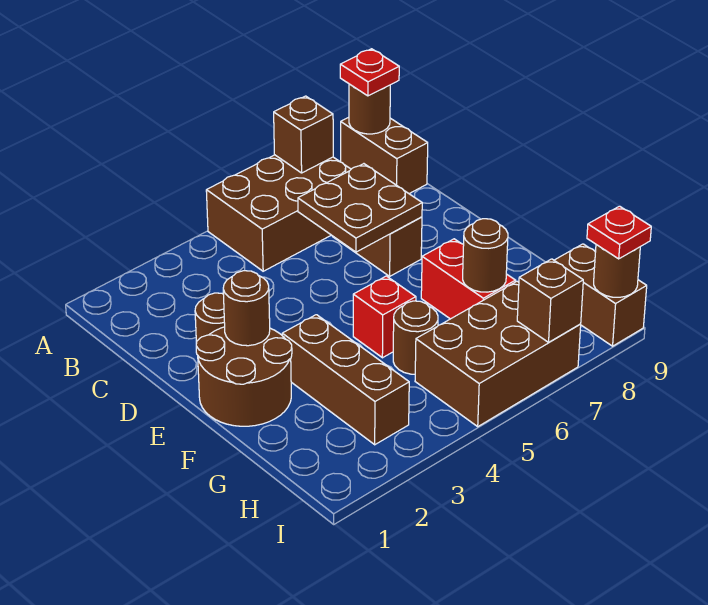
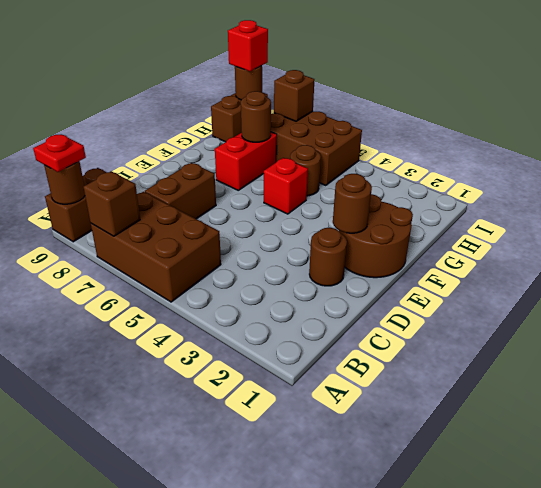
brown plate C6:D7 level 2 -> none
brown brick F3:H3 level 1 -> none
red plate I9 level 3 -> red brick I9 level 3

